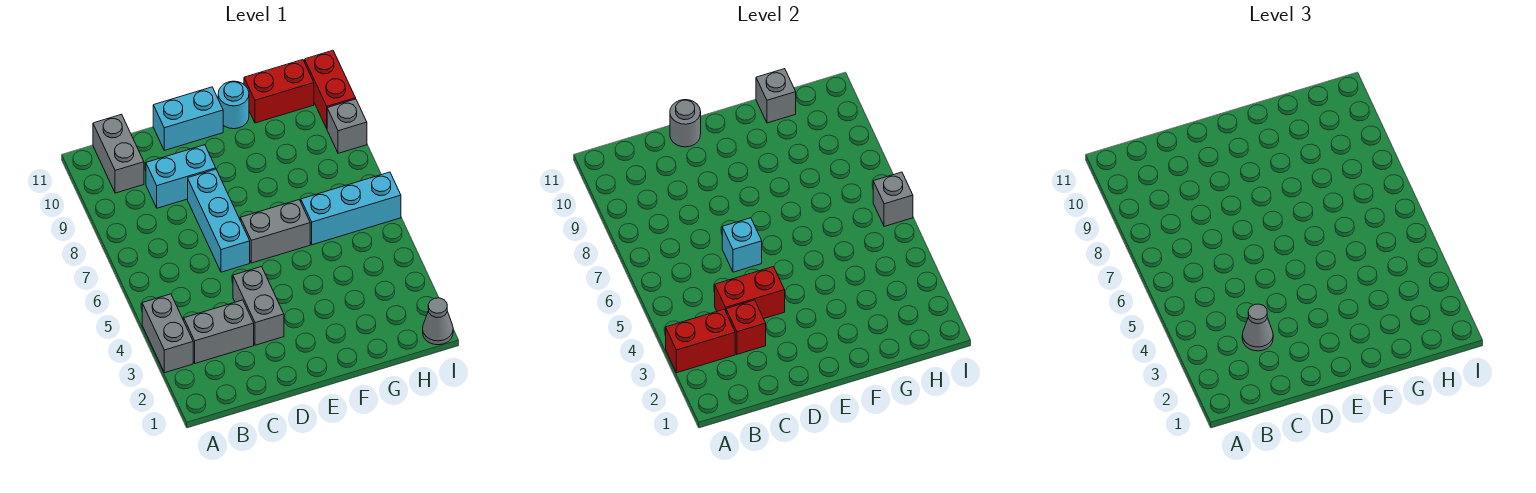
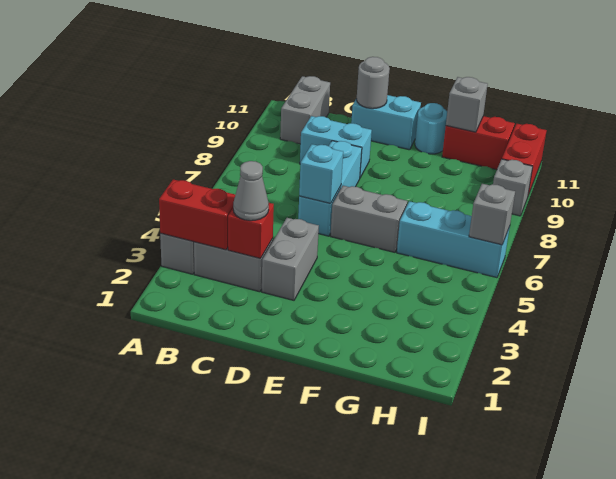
red brick C4:D4 level 2 -> none
grey cone I1 level 1 -> none

